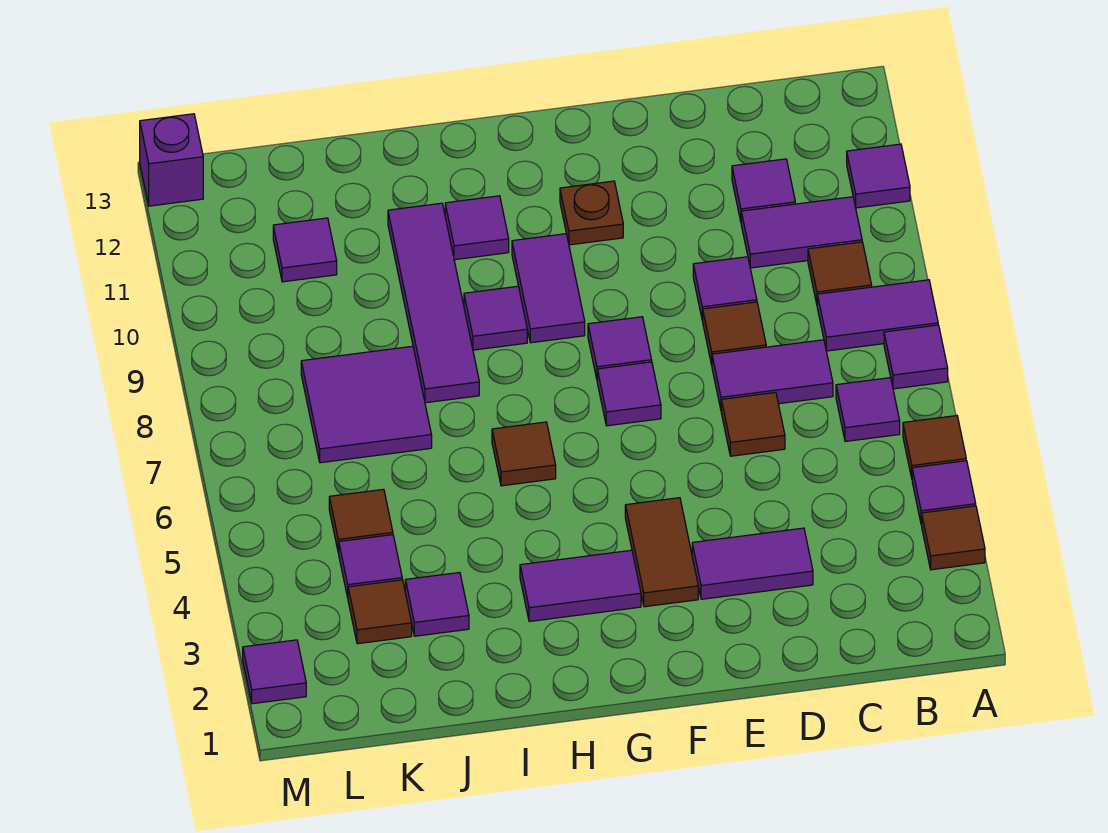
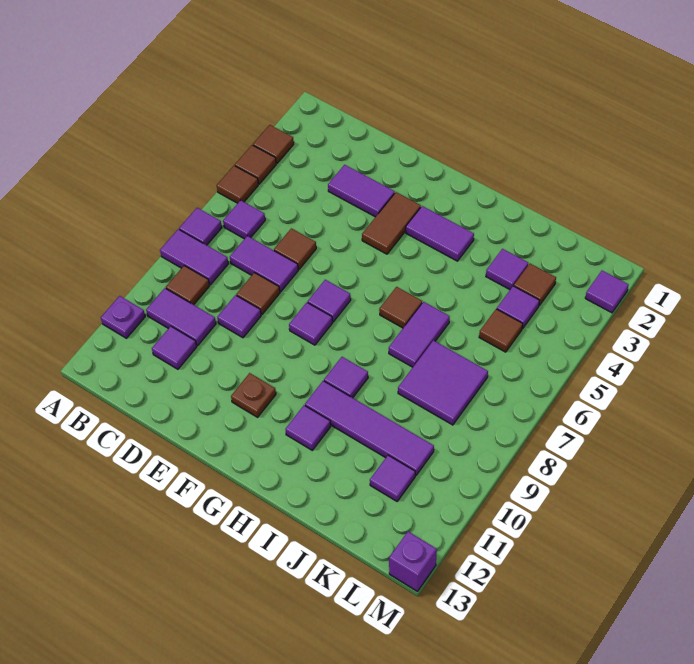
purple tile A4 level 1 -> brown tile A4 level 1
purple tile A11 level 1 -> purple plate A11 level 1
purple tile G9:G10 level 1 -> purple tile I6:I7 level 1
purple tile I8:I11 level 1 -> purple tile H10:K10 level 1

